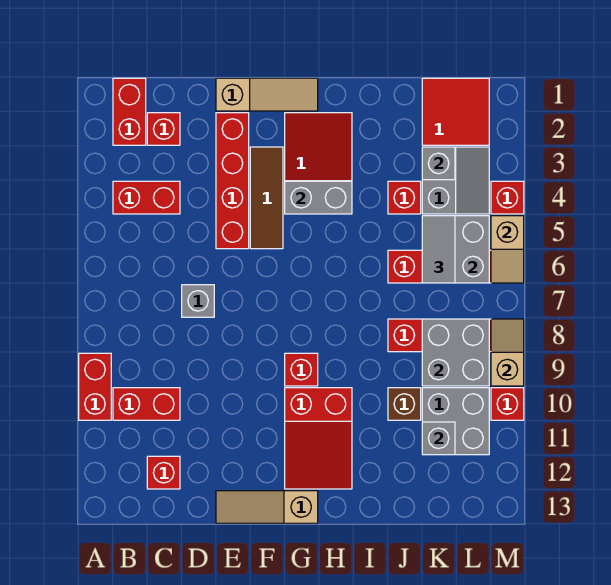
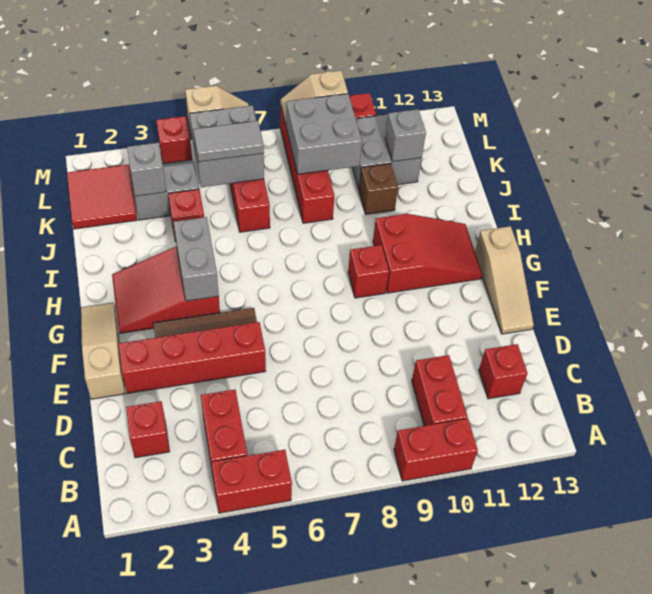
red brick B1:B2 level 1 -> red brick A4:A5 level 1
grey brick D7 level 1 -> none

